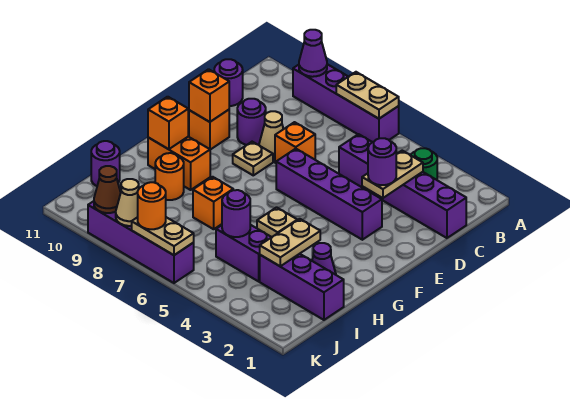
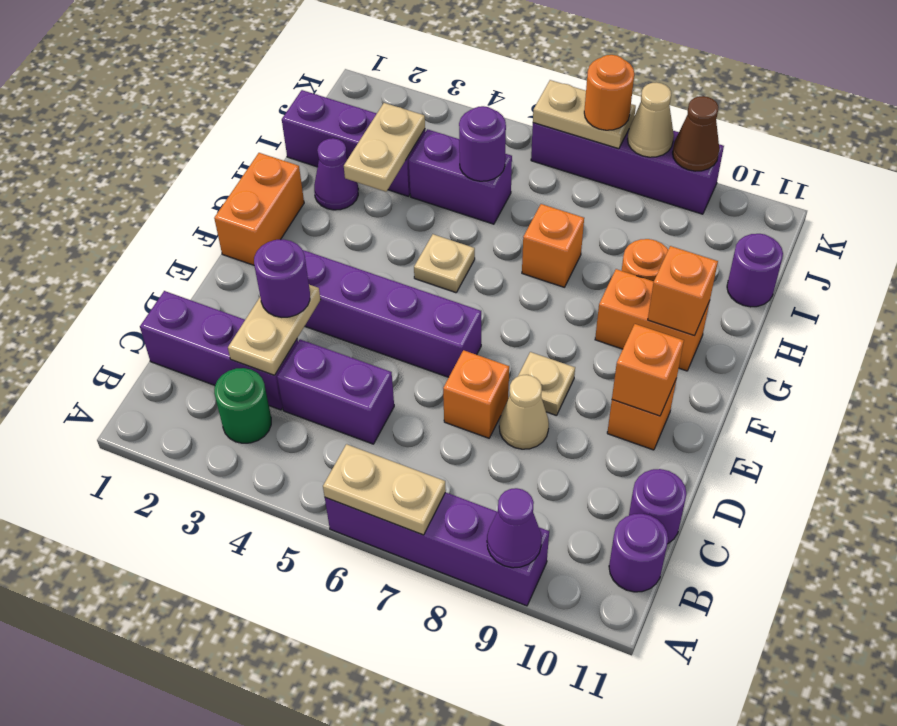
purple round brick D9 level 1 -> purple round brick B11 level 1
none -> orange brick F1:G1 level 1

